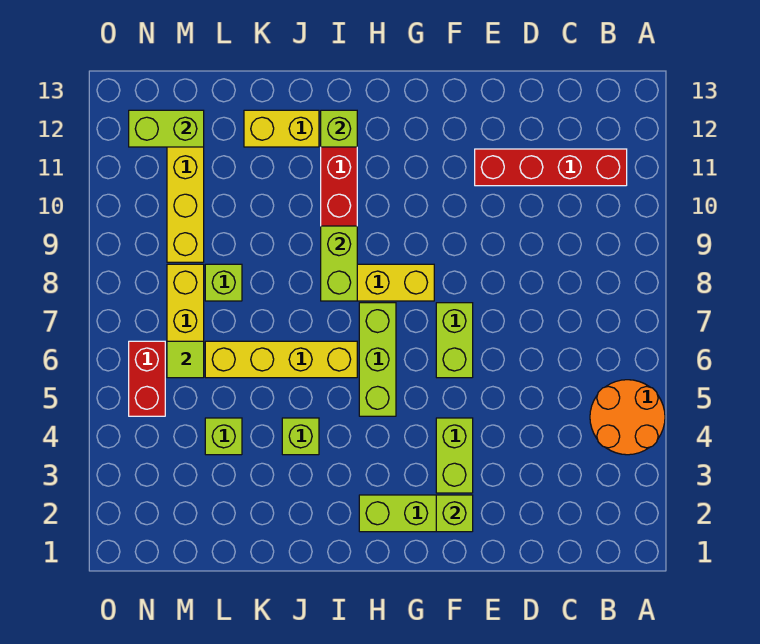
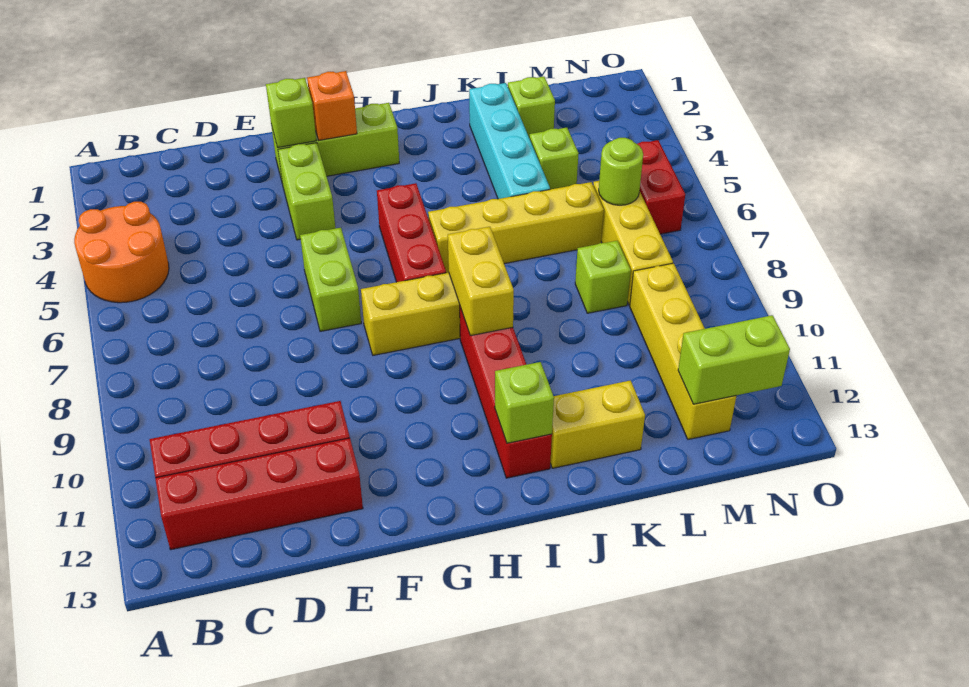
none -> red brick B12:E12 level 1
none -> orange brick G2 level 2
lime brick H5:H7 level 1 -> red brick H5:H7 level 1
lime brick I8:I9 level 2 -> yellow brick I8:I9 level 2
lime brick J4 level 1 -> lime brick L2 level 1
none -> cyan brick K2:K5 level 1
lime tile M6 level 2 -> lime round brick M6 level 2

